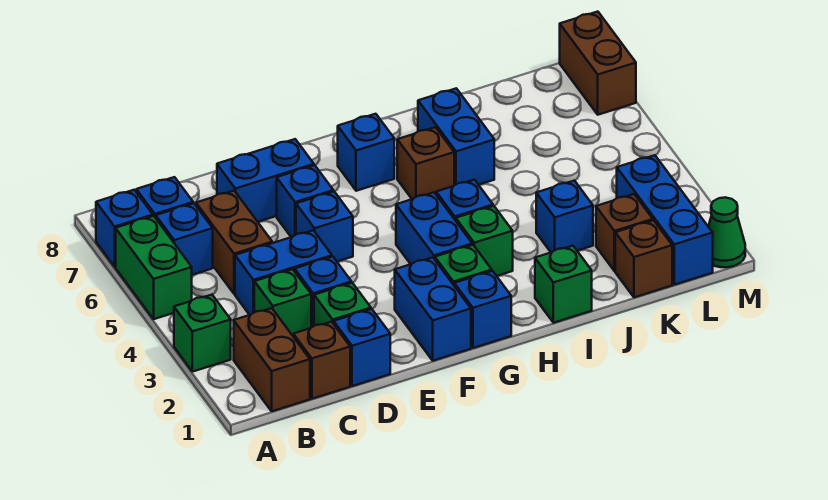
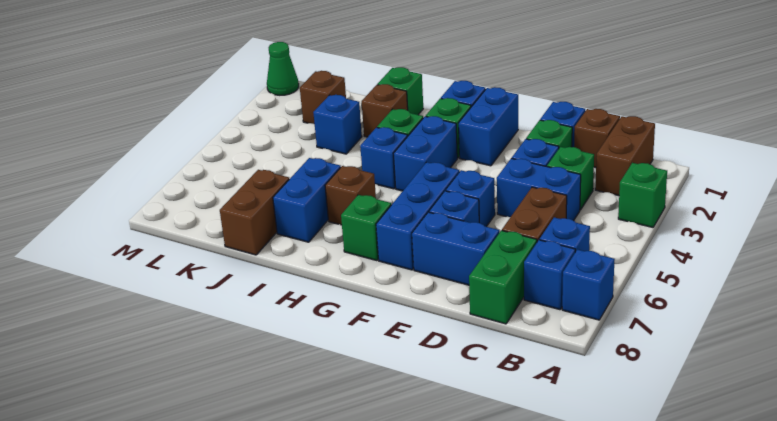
green brick A5:A6 level 1 -> green brick C7:C8 level 1
blue brick G7 level 1 -> green brick G7 level 1
brown brick K1 level 1 -> brown brick I2 level 1
blue brick L1:L3 level 1 -> blue brick F5:F7 level 1
brown brick M7:M8 level 1 -> brown brick J7:J8 level 1

